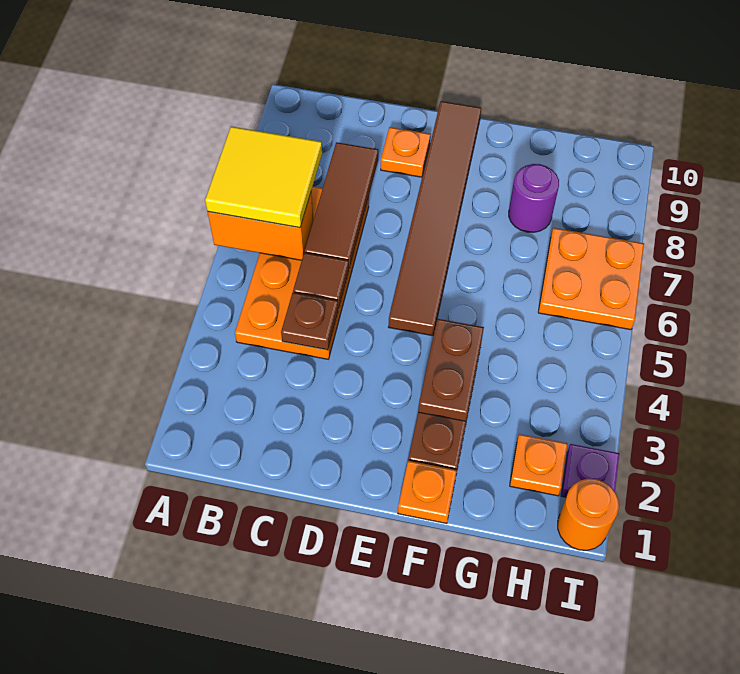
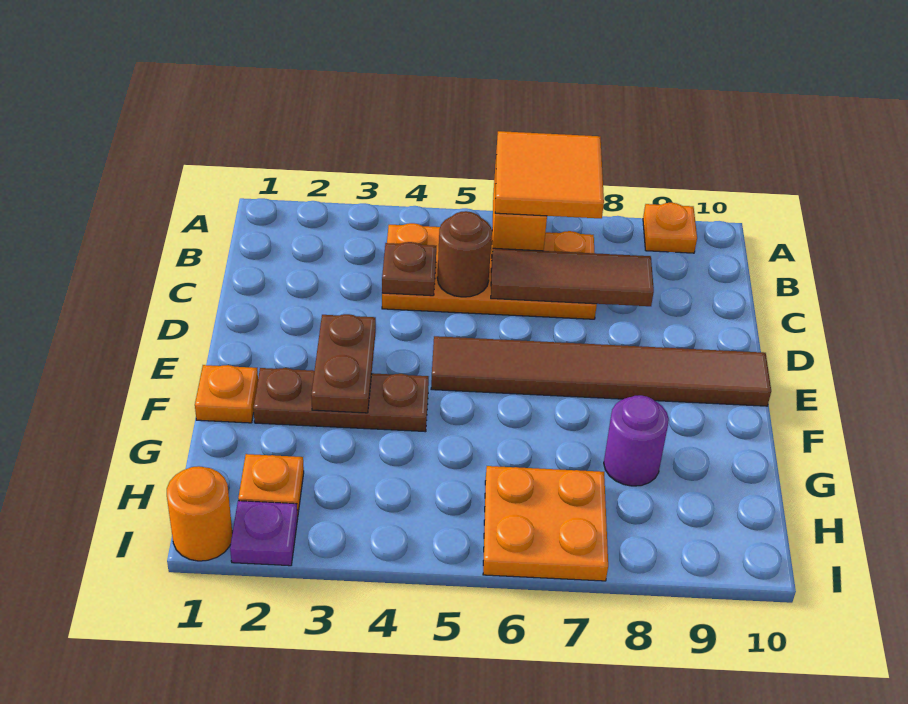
yellow tile A6:B7 level 3 -> orange tile A6:B7 level 3
brown tile C5 level 2 -> brown round brick C5 level 2
orange plate D9 level 1 -> orange plate A9 level 1
brown plate F3:F4 level 2 -> brown plate E3:F3 level 2

